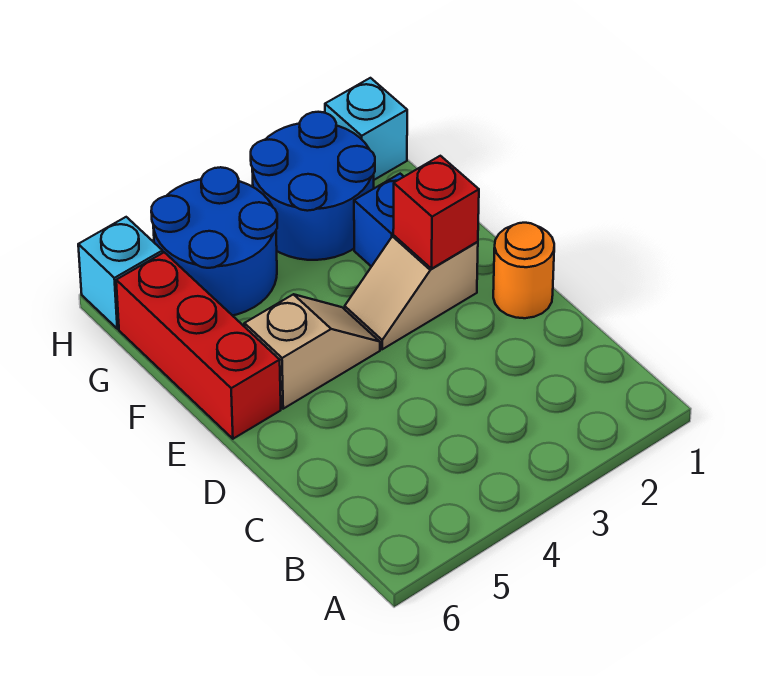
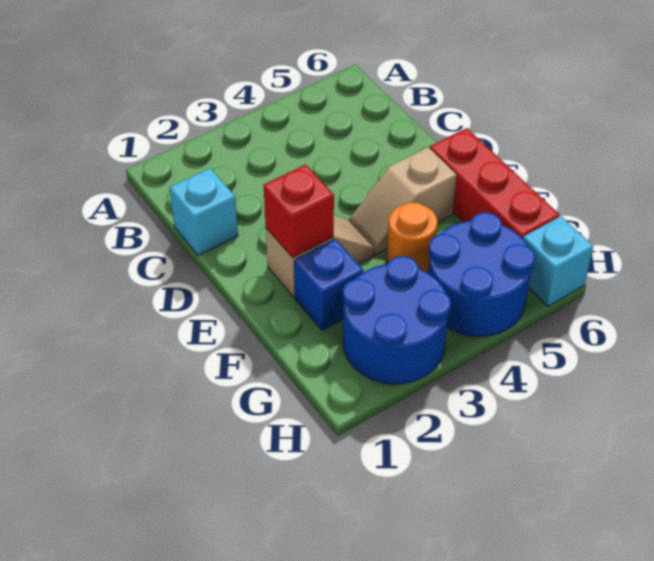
orange round brick D1 level 1 -> orange round brick F4 level 1
cyan brick H1 level 1 -> cyan brick C1 level 1

